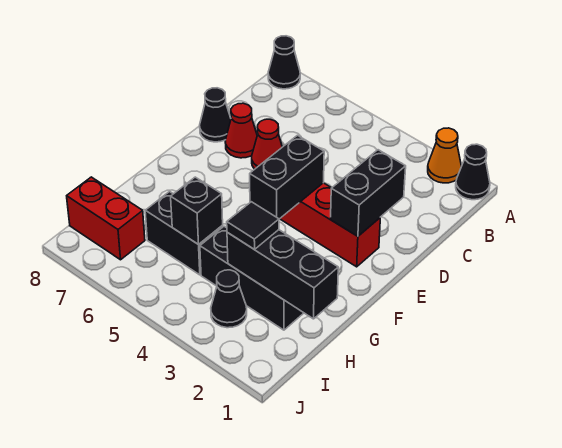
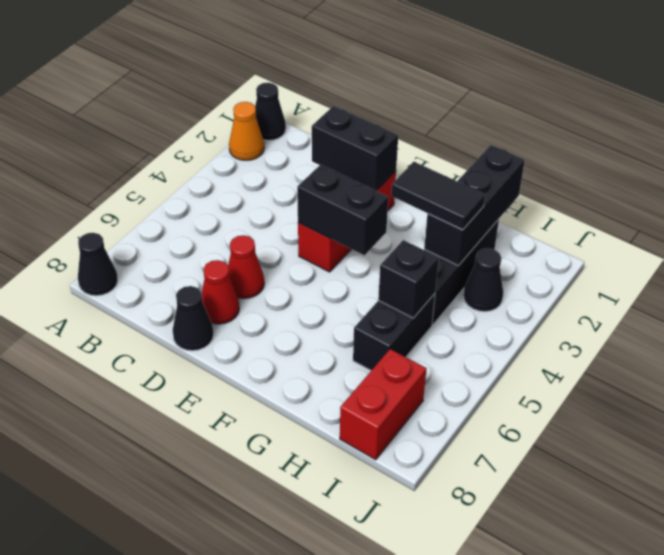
black tile H3 level 3 -> black tile G3:H3 level 3

